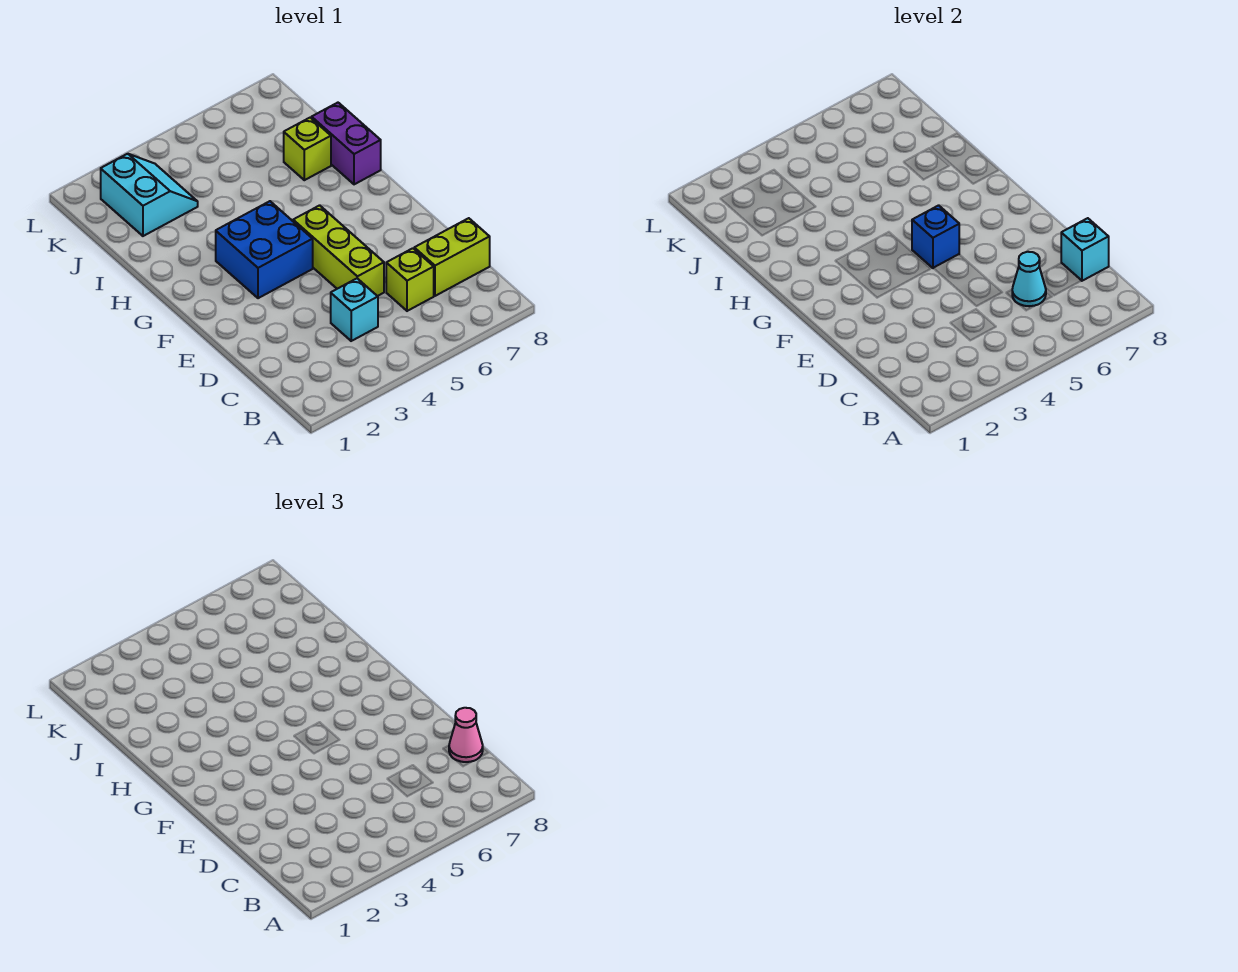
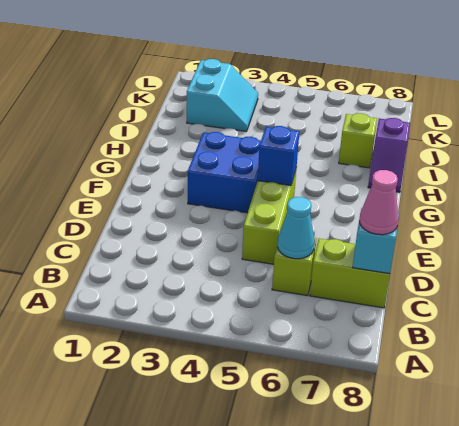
cyan brick C4 level 1 -> none
purple brick H8:I8 level 1 -> purple slope H8:I8 level 1 top I

